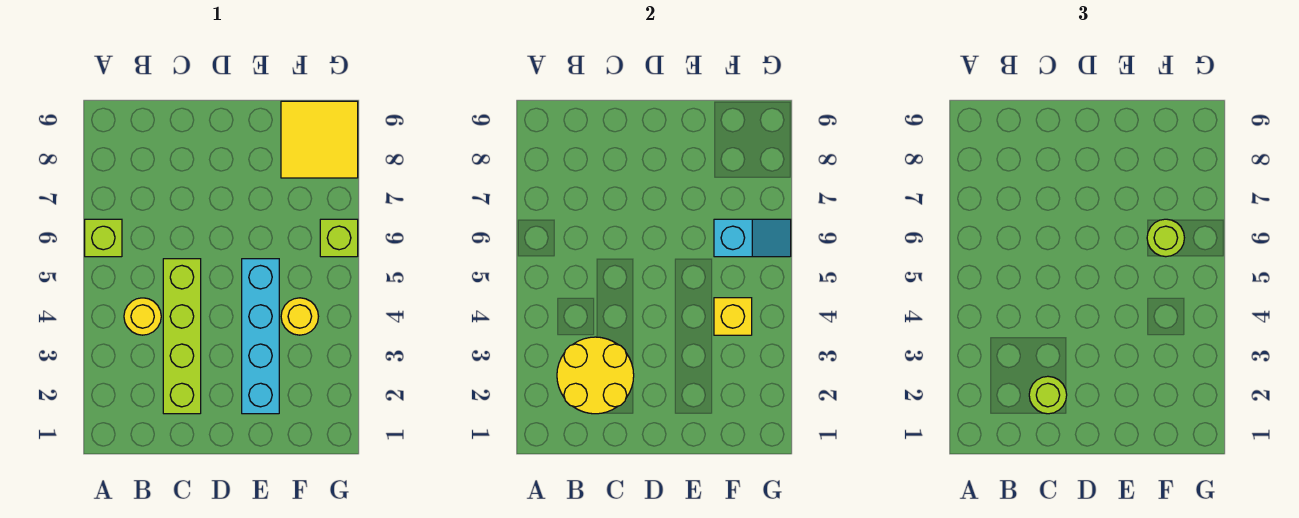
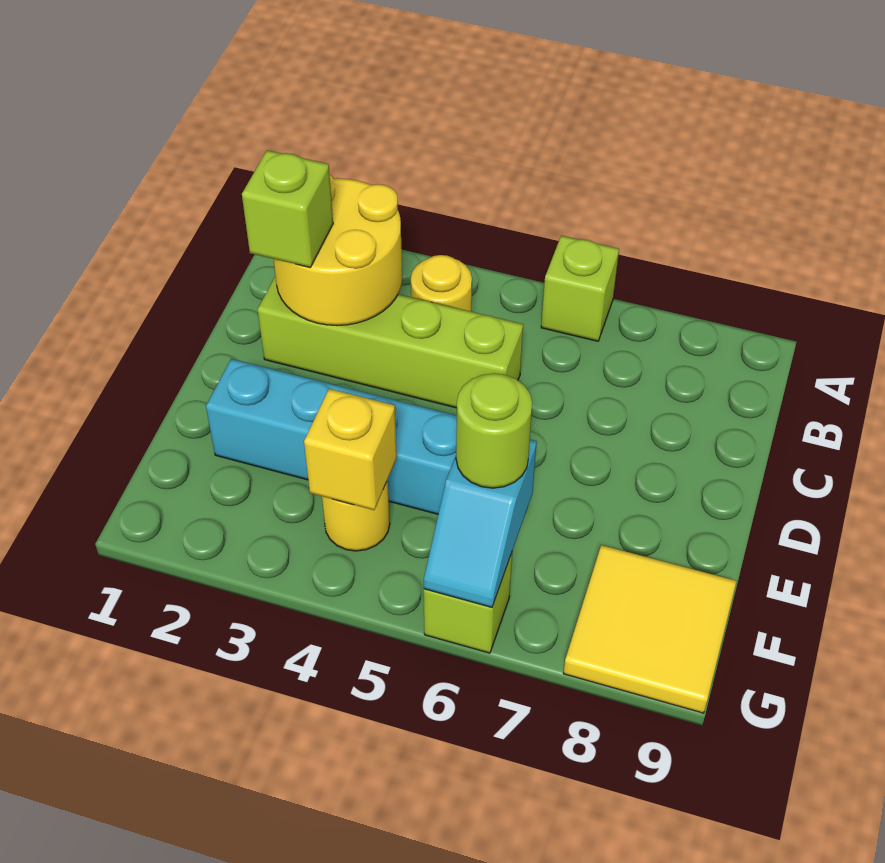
lime round brick C2 level 3 -> lime brick C2 level 3

